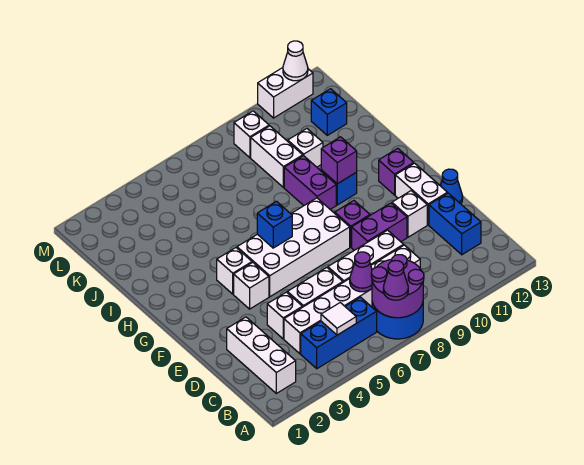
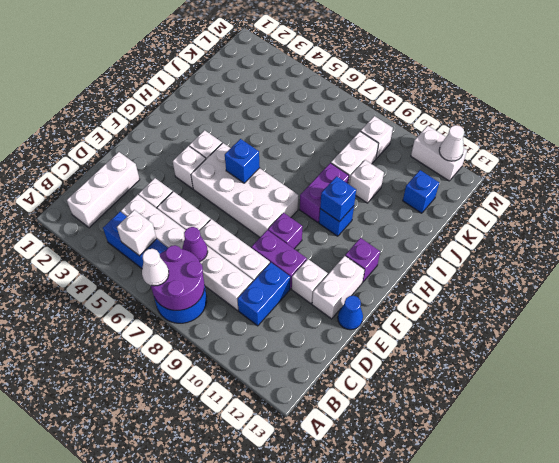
purple cone A7 level 3 -> white cone A7 level 3
white tile B5 level 2 -> white brick B5 level 2
blue brick C12:D12 level 1 -> blue brick C10:D10 level 1
purple brick H10 level 2 -> blue brick H10 level 2

